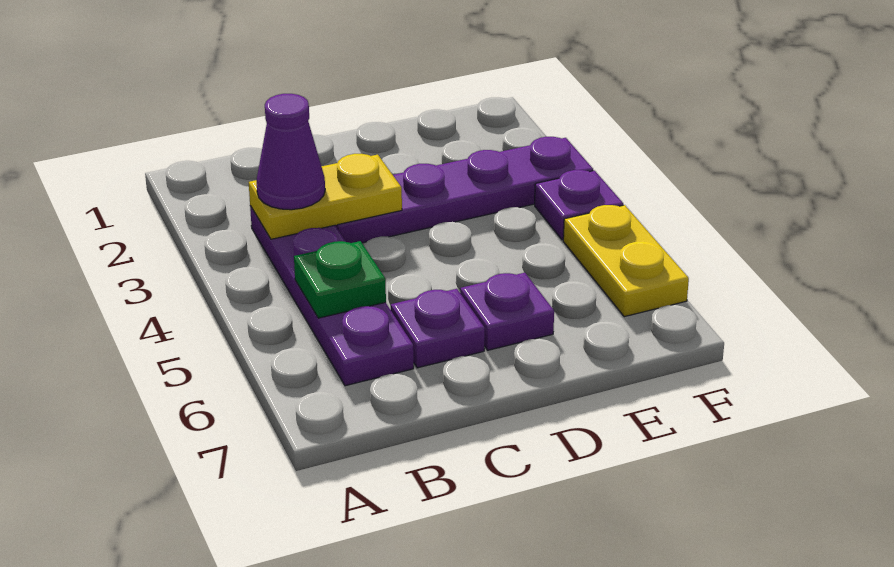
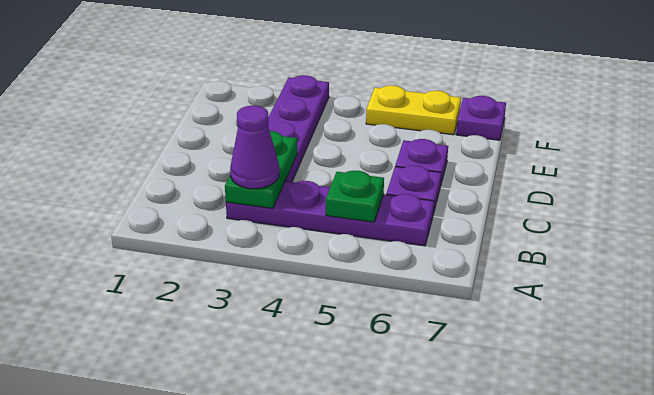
yellow plate B3:C3 level 2 -> green plate B3:C3 level 2
purple plate F4 level 1 -> purple plate F7 level 1

